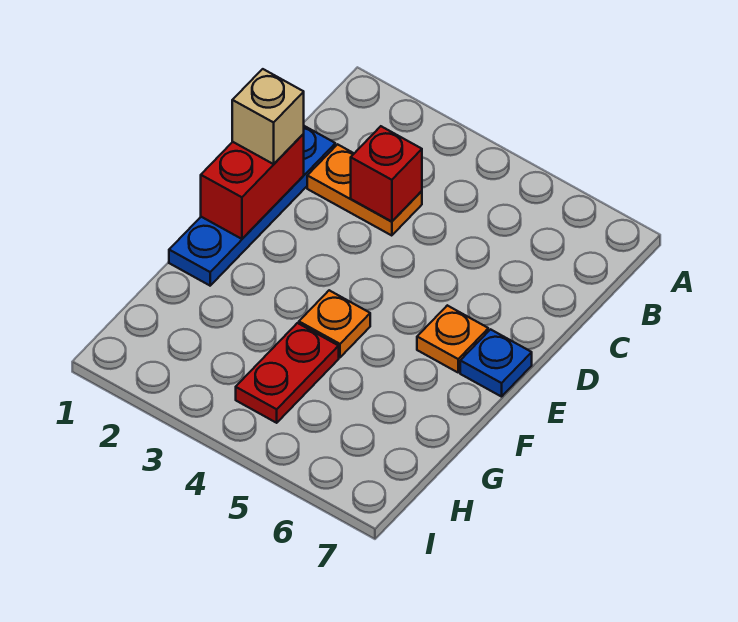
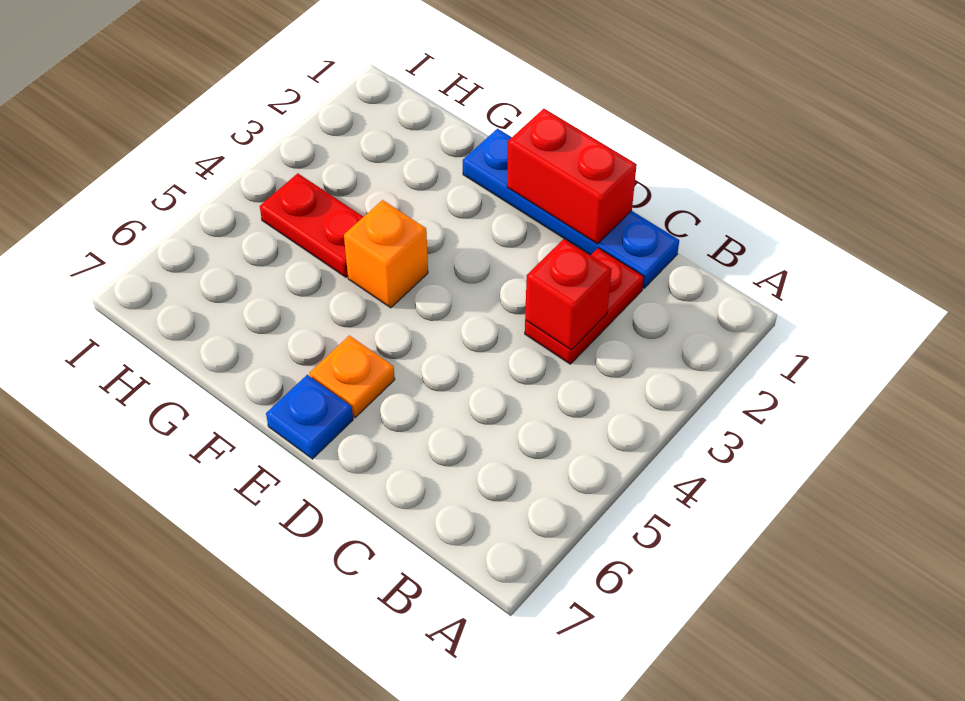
orange plate C2:C3 level 1 -> red plate C2:C3 level 1
tan brick D1 level 3 -> none
orange plate F4 level 1 -> orange brick F4 level 1

